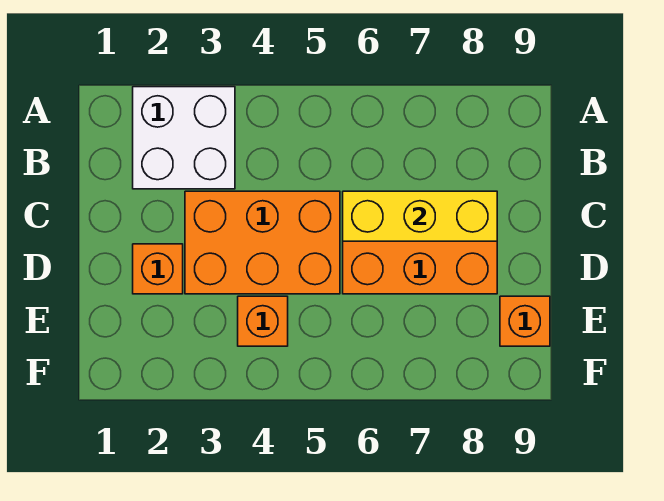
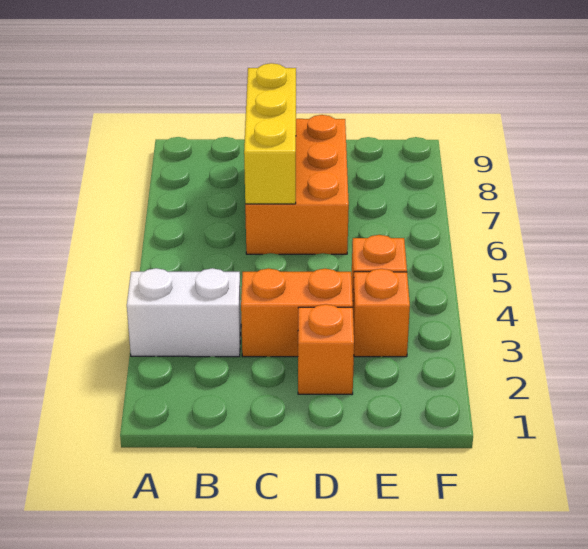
white brick A2:B3 level 1 -> white brick A3:B3 level 1
orange brick C3:D5 level 1 -> orange brick C3:D3 level 1
orange brick E9 level 1 -> orange brick E3 level 1

